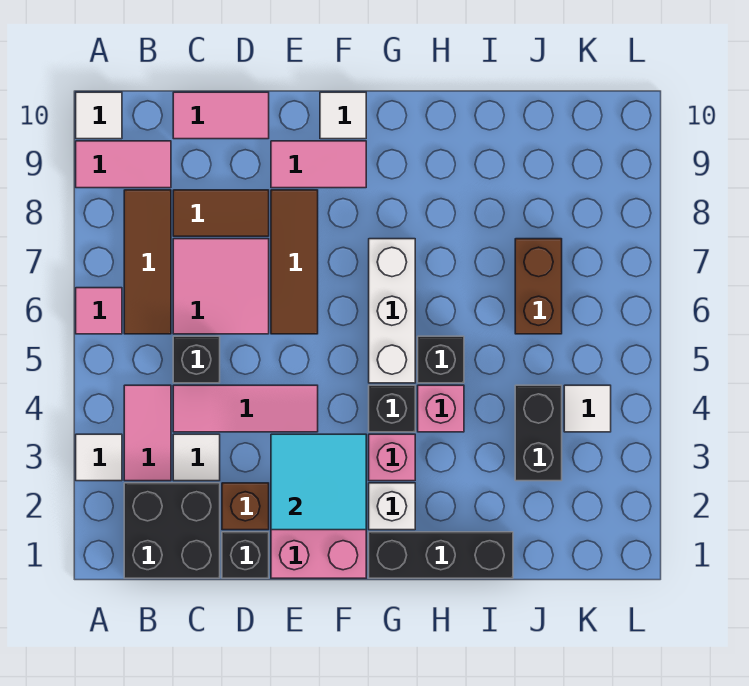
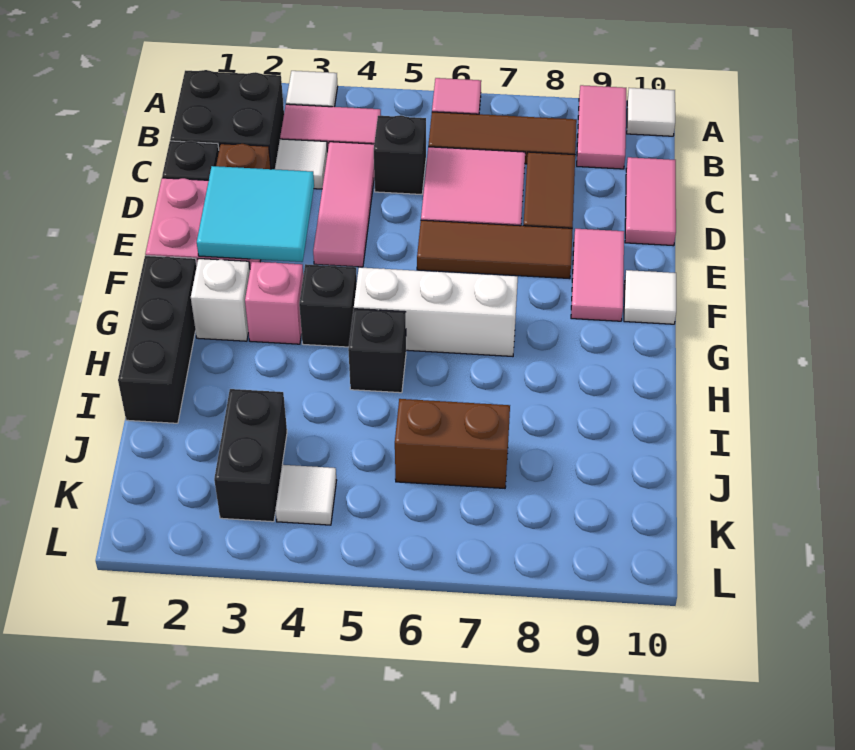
pink brick H4 level 1 -> none
black brick J3:J4 level 1 -> black brick J3:K3 level 1

